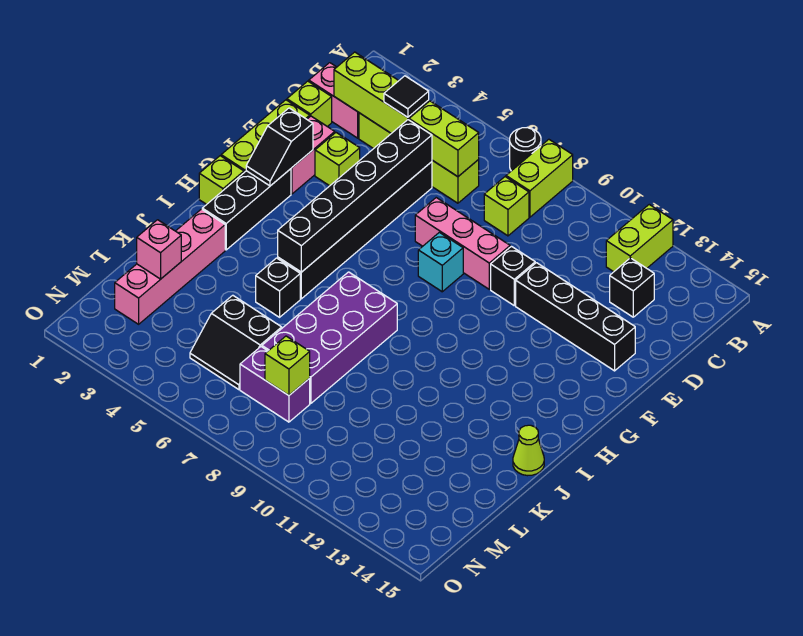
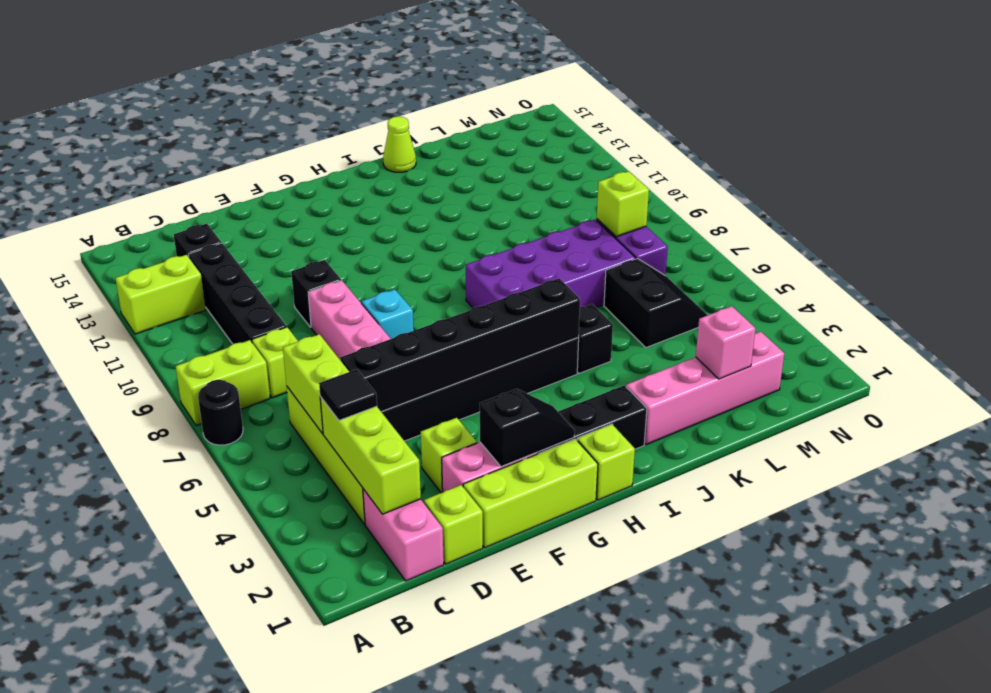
black brick E11:E14 level 1 -> black brick C9:C12 level 1

